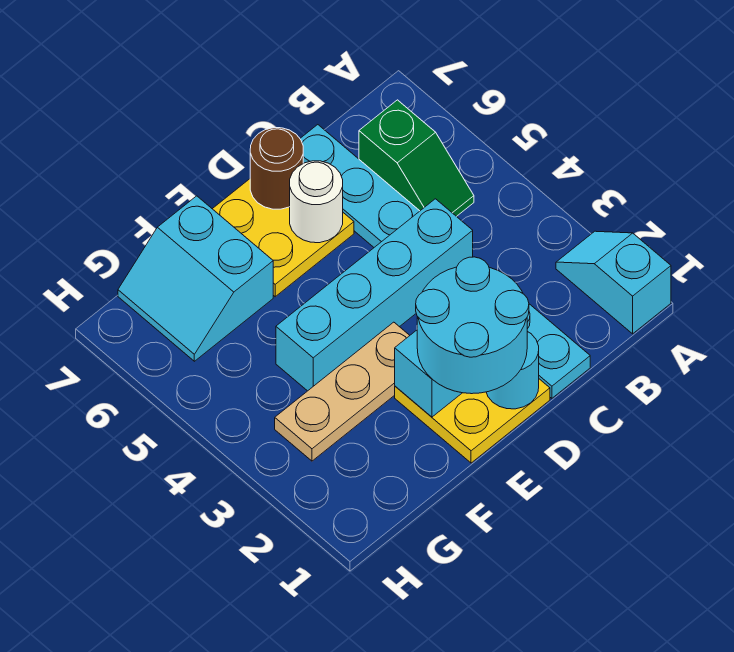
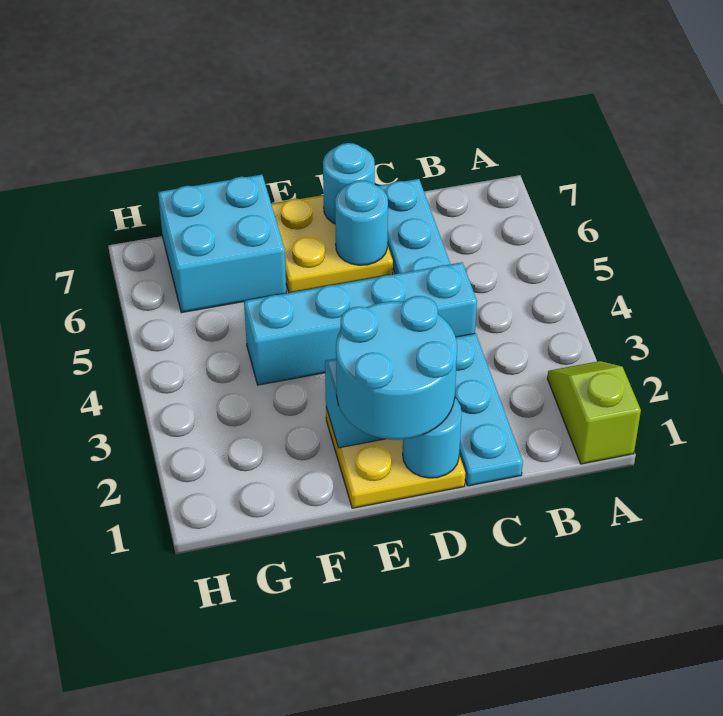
cyan slope A1:A2 level 1 top 1 -> lime slope A1:A2 level 1 top 1
green slope B5:B6 level 1 top 6 -> none
white round brick D6 level 2 -> cyan round brick D6 level 2
brown round brick D7 level 2 -> cyan round brick D7 level 2
tan plate E3:G3 level 1 -> none
cyan slope F6:G7 level 1 top F -> cyan brick F6:G7 level 1

